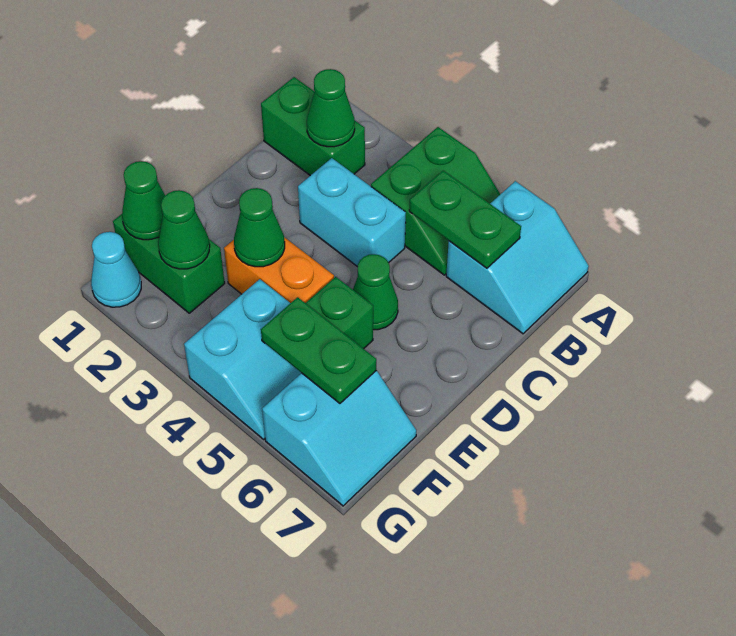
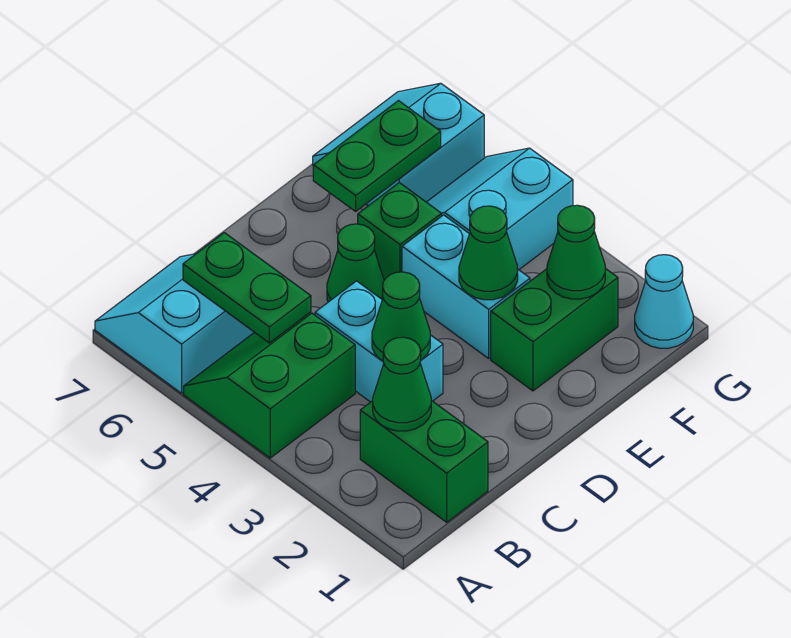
orange brick E3:E4 level 1 -> cyan brick E3:E4 level 1
green brick F1:F2 level 1 -> green brick E2:F2 level 1
green cone F1 level 2 -> green cone C3 level 2
green plate F5:F6 level 2 -> green plate E6:F6 level 2

